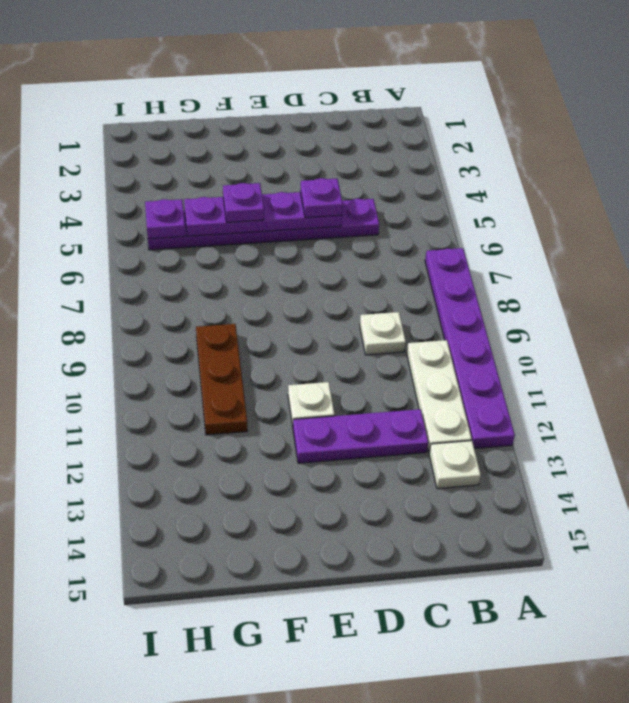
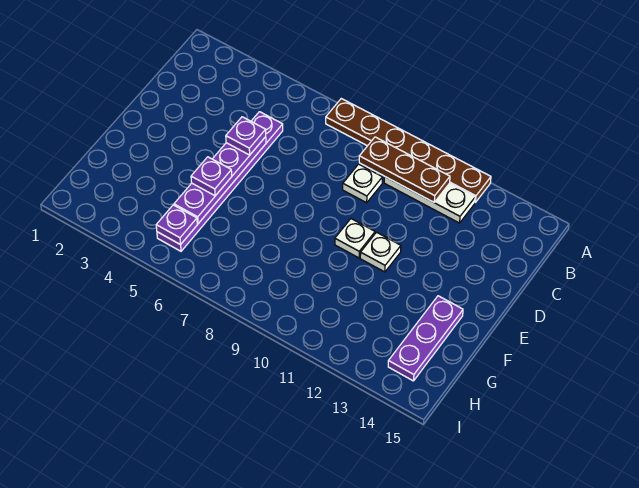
purple plate A7:A12 level 1 -> brown plate A7:A12 level 1
white plate B13 level 1 -> white plate E10 level 1
purple plate C12:E12 level 1 -> purple plate F14:H14 level 1
brown plate G9:G11 level 1 -> brown plate B9:B11 level 2

